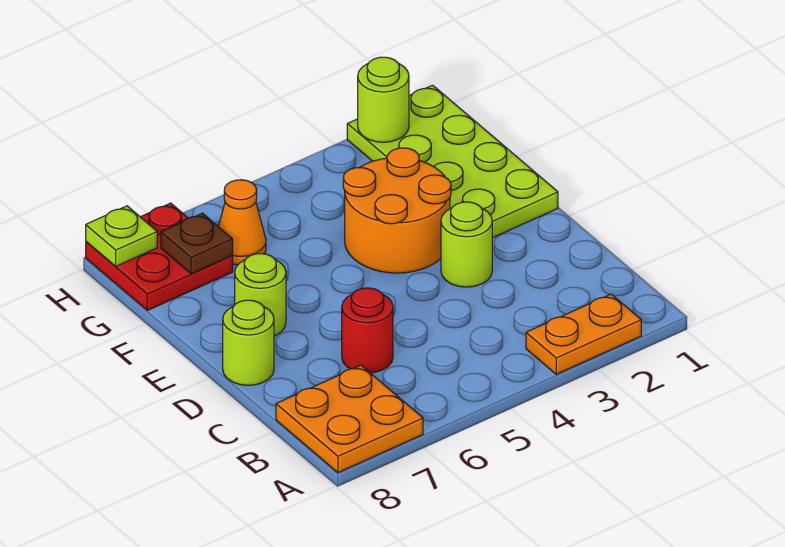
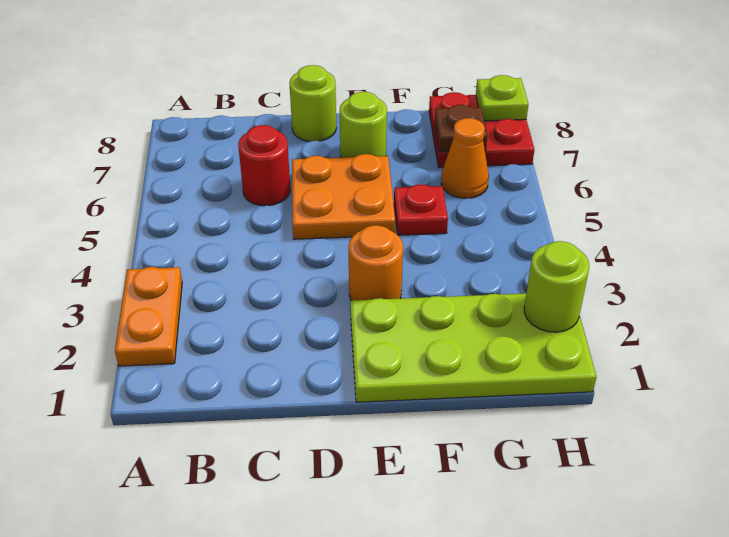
orange plate A7:B8 level 1 -> orange plate D5:E6 level 1
lime round brick D3 level 1 -> none
orange round brick E3:F4 level 1 -> orange round brick E3 level 1
none -> red plate F5 level 1

